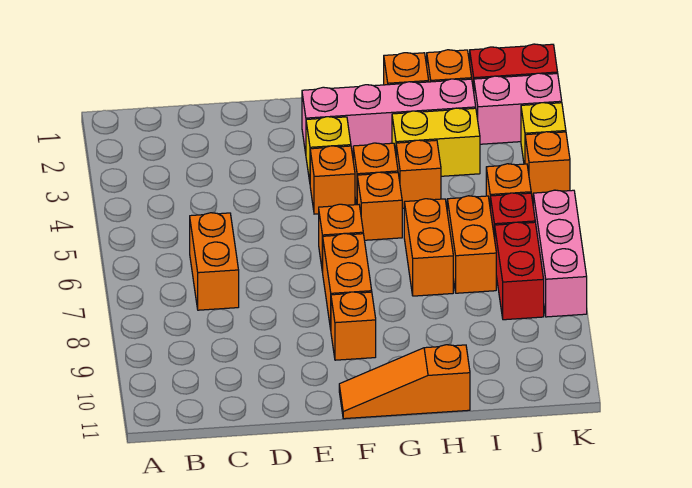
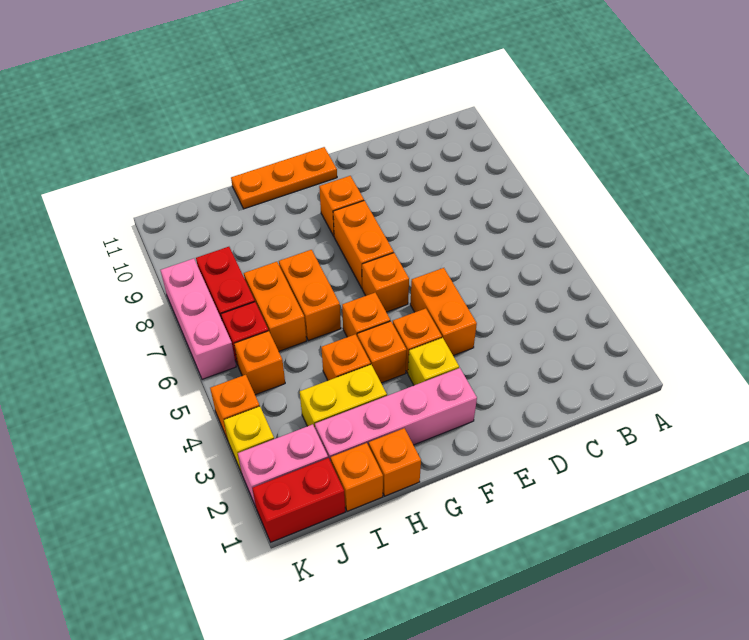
orange brick C6:C7 level 1 -> orange brick E4:E5 level 1
orange slope F11:H11 level 1 top H -> orange plate F11:H11 level 1

